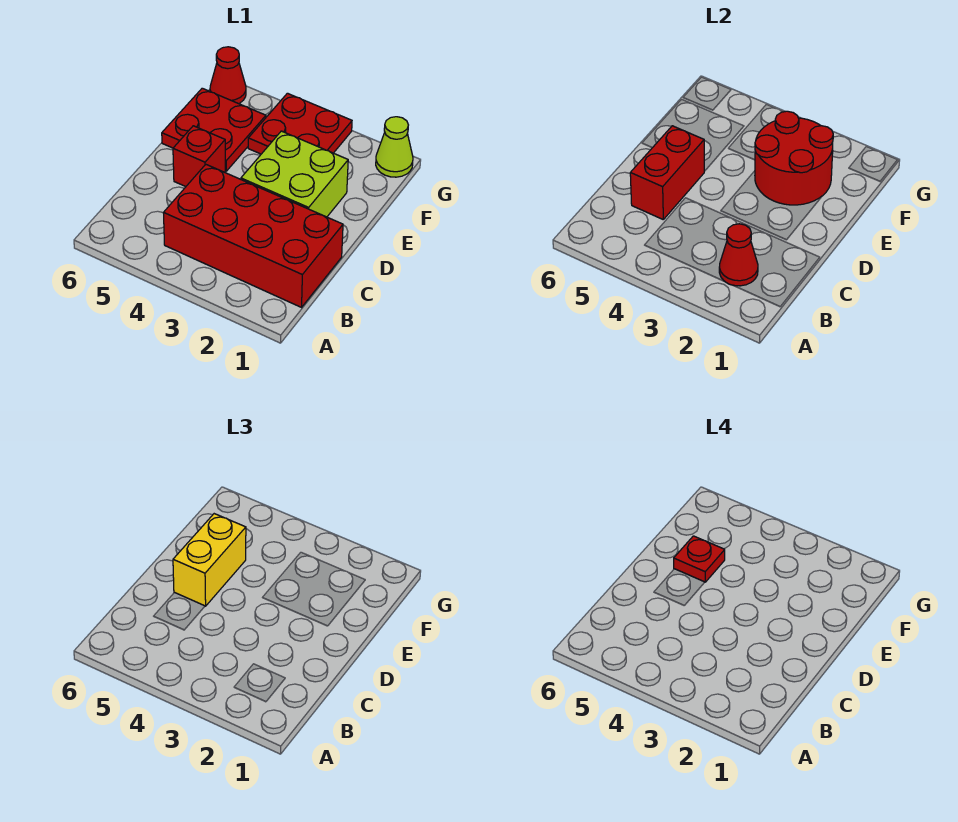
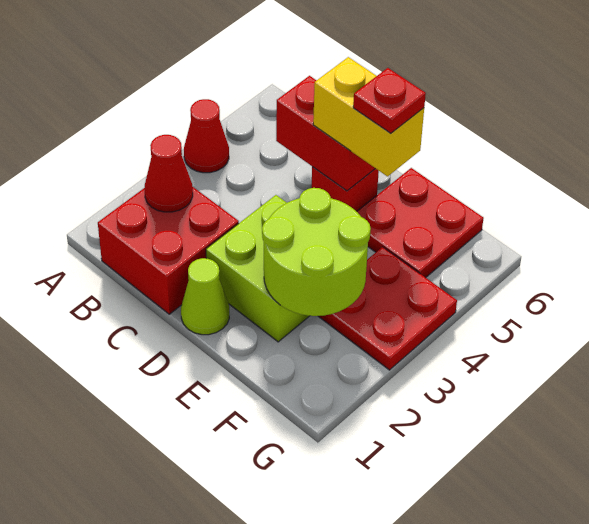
red brick B1:C4 level 1 -> red brick B1:C2 level 1
red round brick E2:F3 level 2 -> lime round brick E2:F3 level 2
lime cone G1 level 1 -> lime cone D1 level 1
red cone G6 level 1 -> red cone A4 level 1

